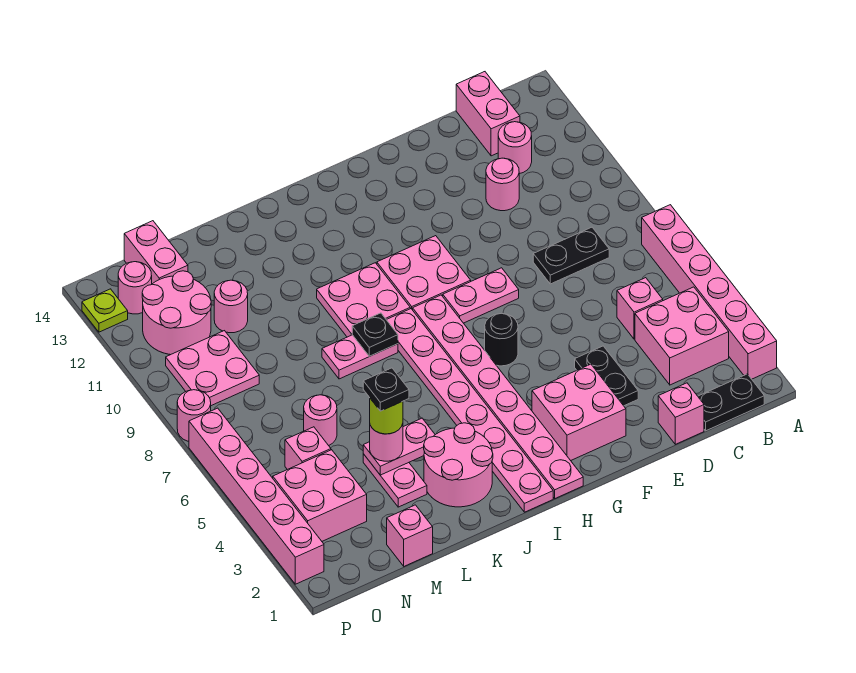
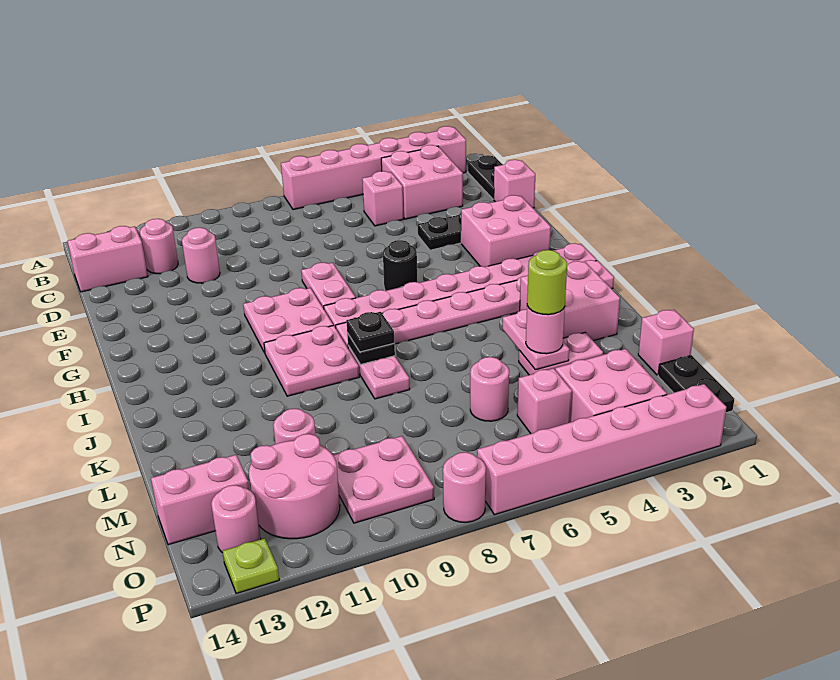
black plate C8:D8 level 1 -> black plate N1:O1 level 1
pink round brick J2:K3 level 1 -> pink brick J2:K3 level 1
black plate L4 level 5 -> black plate J8 level 3

